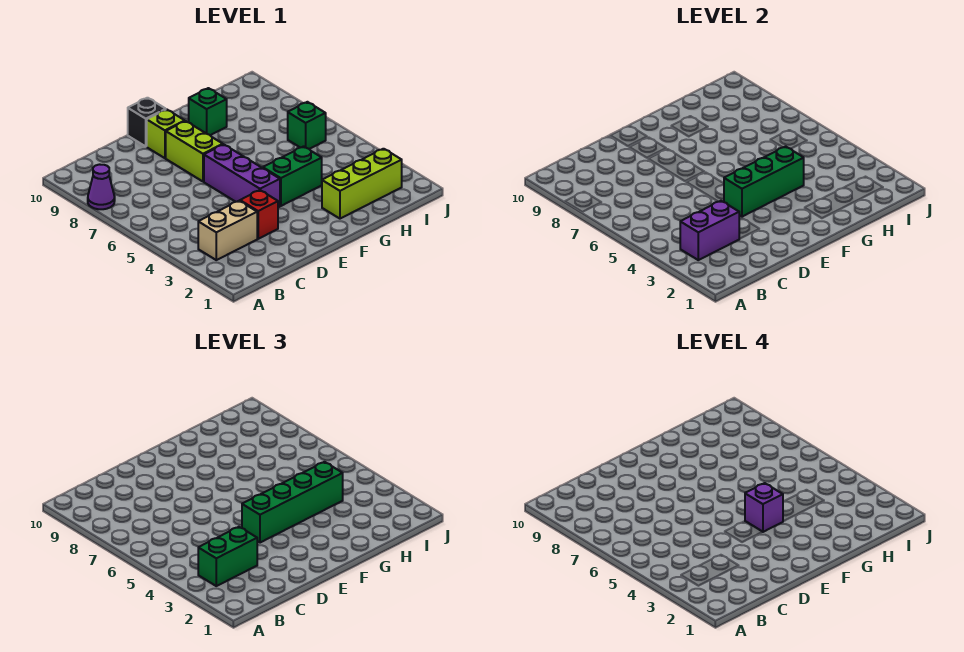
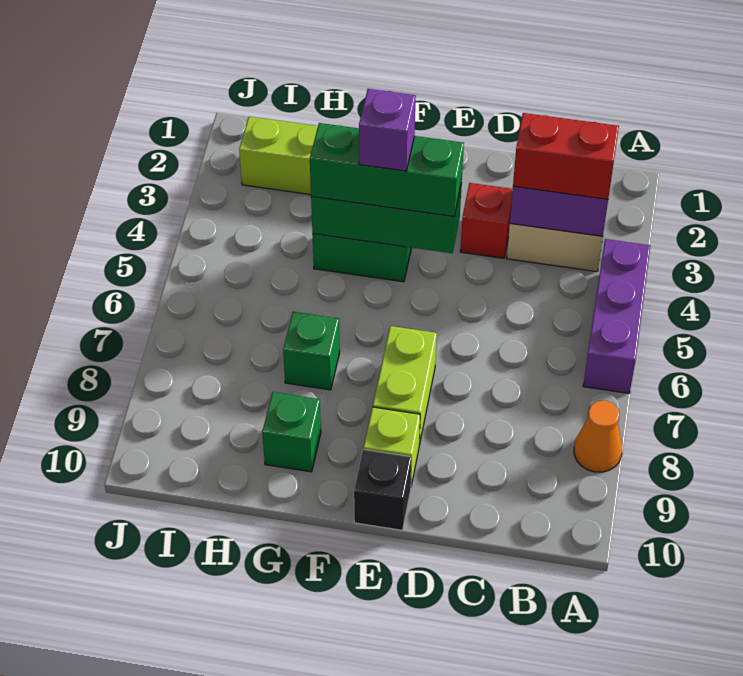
purple cone A8 level 1 -> orange cone A8 level 1
green brick B3:C3 level 3 -> red brick B3:C3 level 3
purple brick E4:E6 level 1 -> purple brick A4:A6 level 1
green brick E4:H4 level 3 -> green brick E4:G4 level 3
green brick I6 level 1 -> green brick G7 level 1

